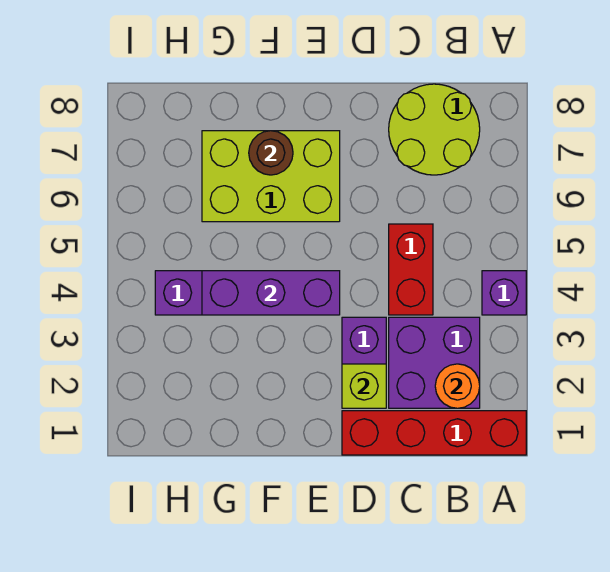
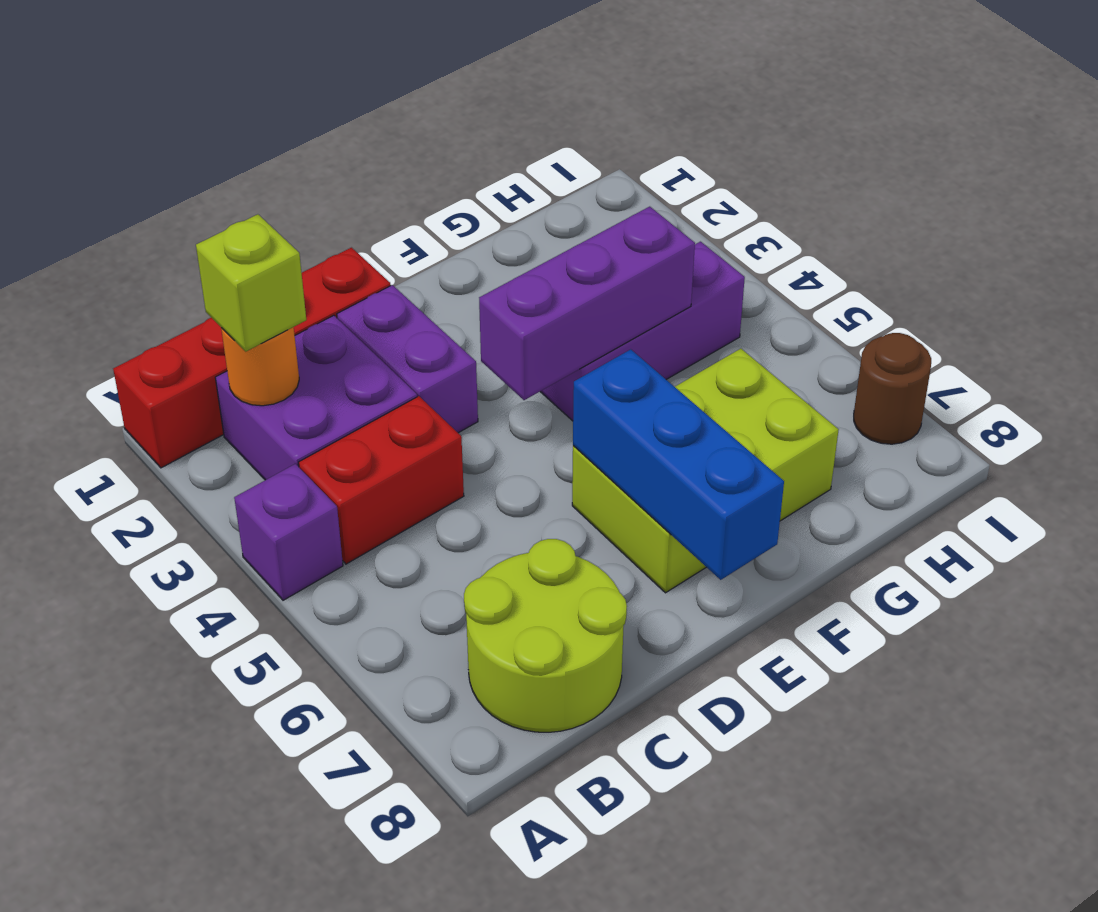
red brick C4:C5 level 1 -> red brick B4:C4 level 1
lime brick D2 level 2 -> lime brick B2 level 3
none -> blue brick E6:E8 level 2
brown round brick F7 level 2 -> brown round brick I7 level 1

